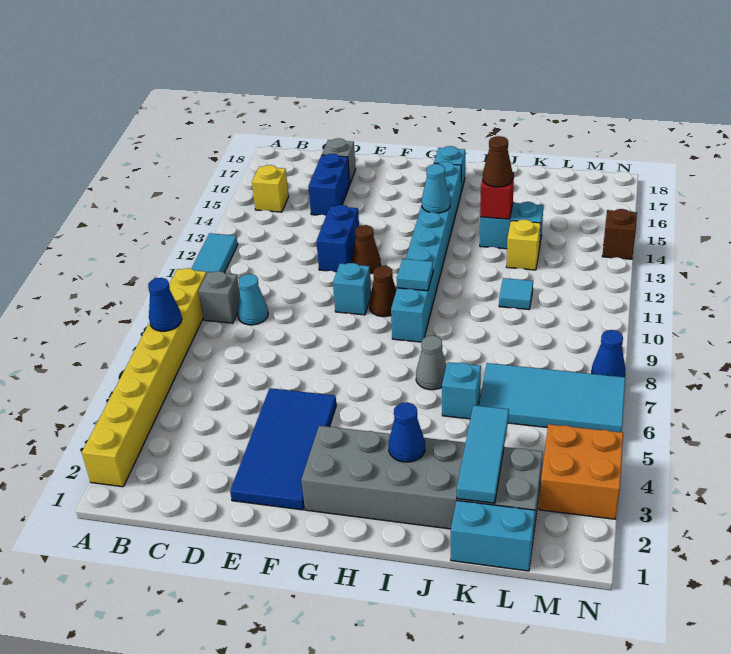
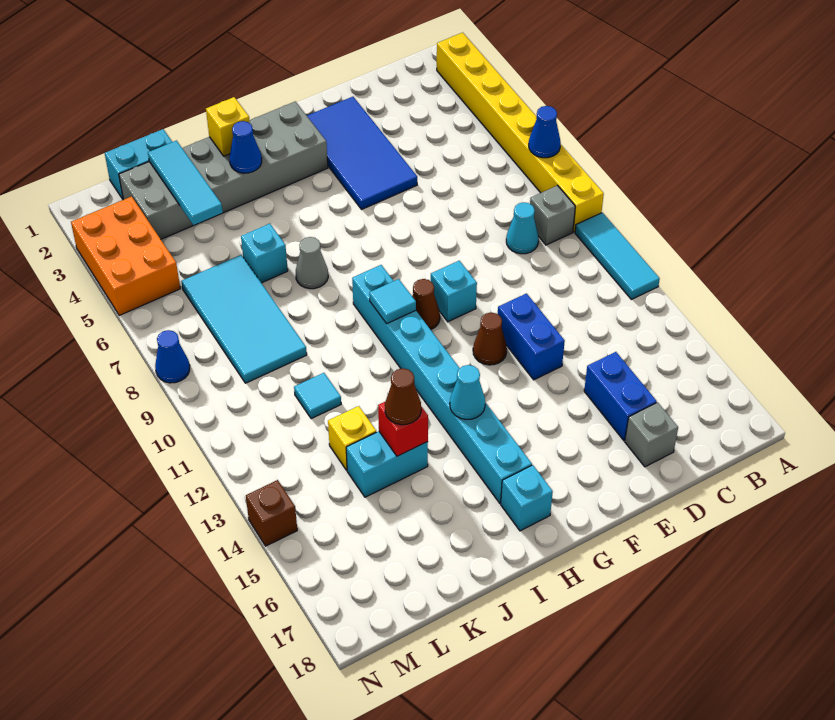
yellow brick B15 level 1 -> yellow brick I2 level 2
cyan tile K6:N7 level 1 -> cyan tile K6:L9 level 1
orange brick M3:N4 level 1 -> orange brick M3:N5 level 1

